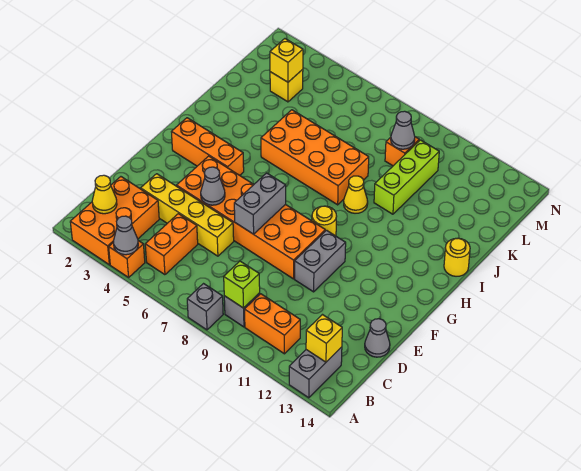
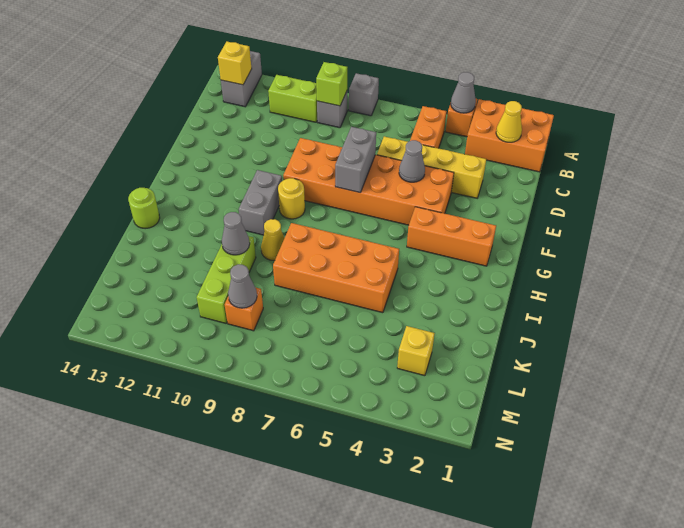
orange brick A2:C3 level 1 -> orange brick A1:B3 level 1
orange brick B10:B11 level 1 -> lime brick B10:B11 level 1
grey cone D14 level 1 -> grey cone J10 level 2
grey brick E10:F10 level 1 -> grey brick G10:H10 level 1
yellow round brick I14 level 1 -> lime round brick I14 level 1
yellow brick L3 level 2 -> none

